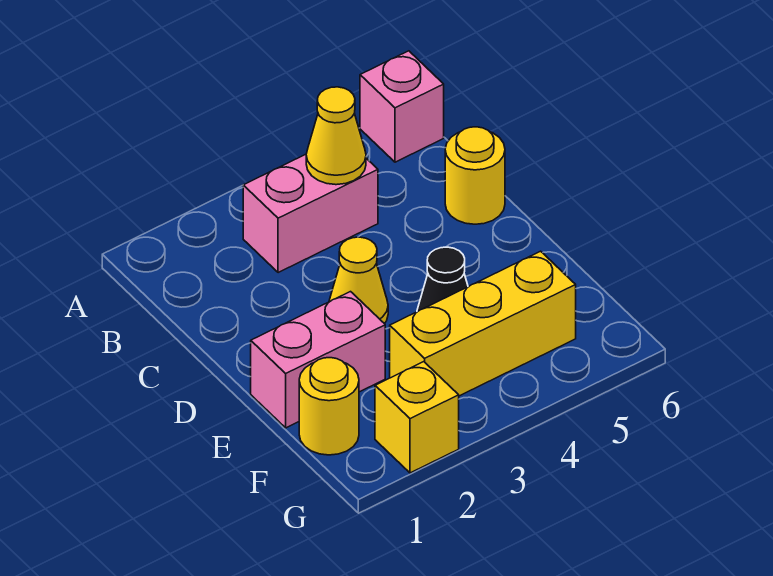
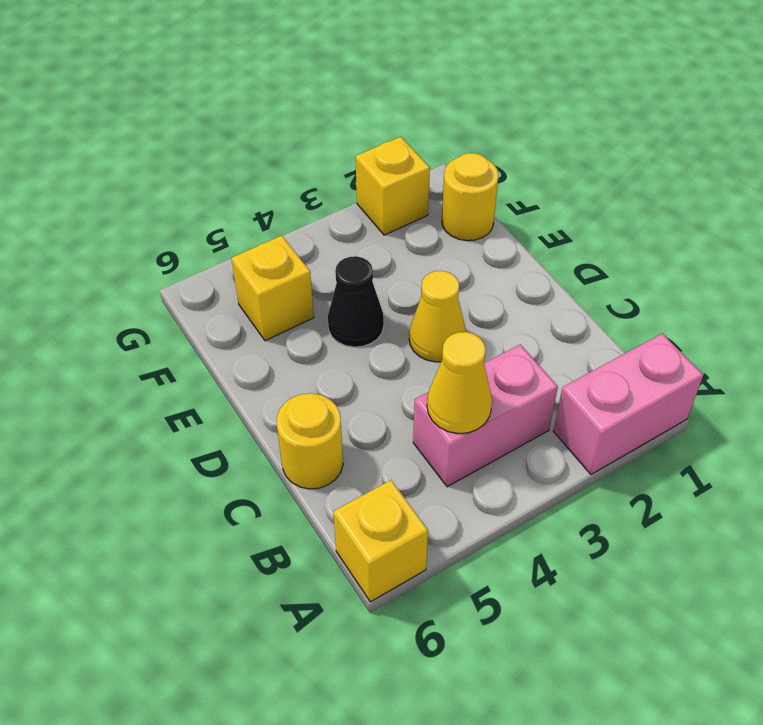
pink brick A6 level 1 -> yellow brick A6 level 1
pink brick E1:E2 level 1 -> pink brick A1:A2 level 1
yellow brick F3:F5 level 1 -> yellow brick F5 level 1

